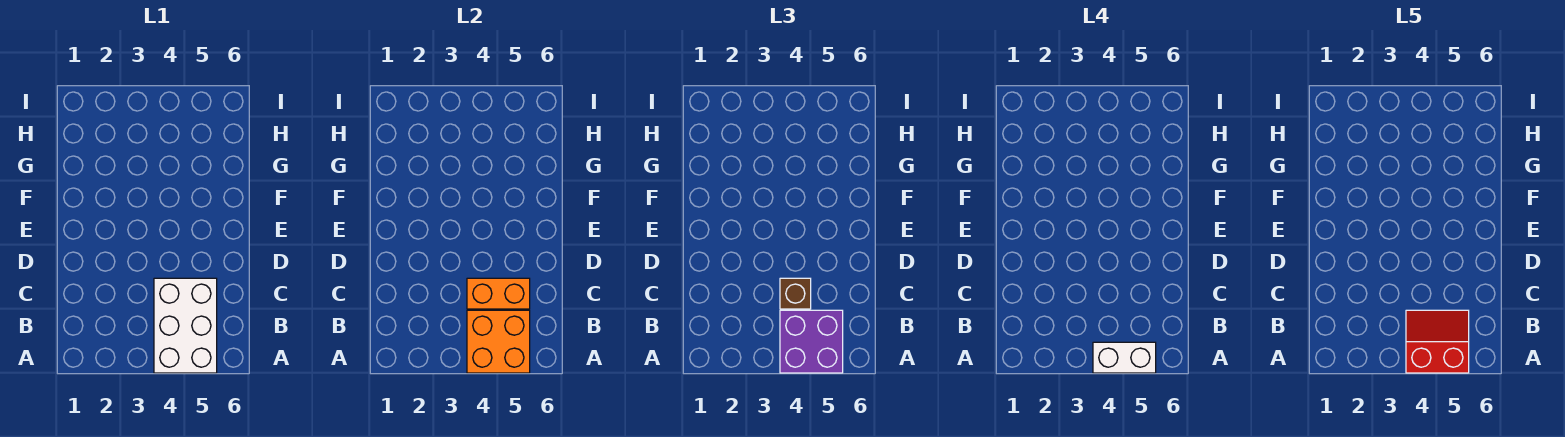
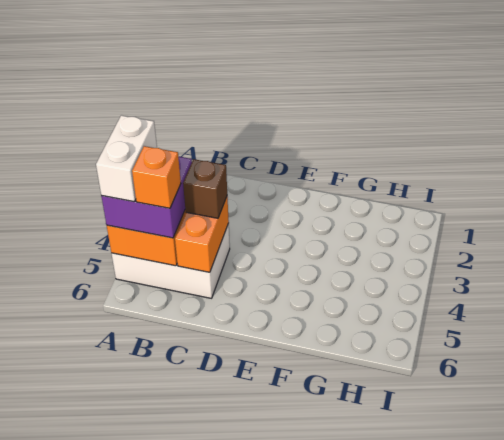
red slope A4:B5 level 5 top A -> none
none -> orange brick B5 level 4

